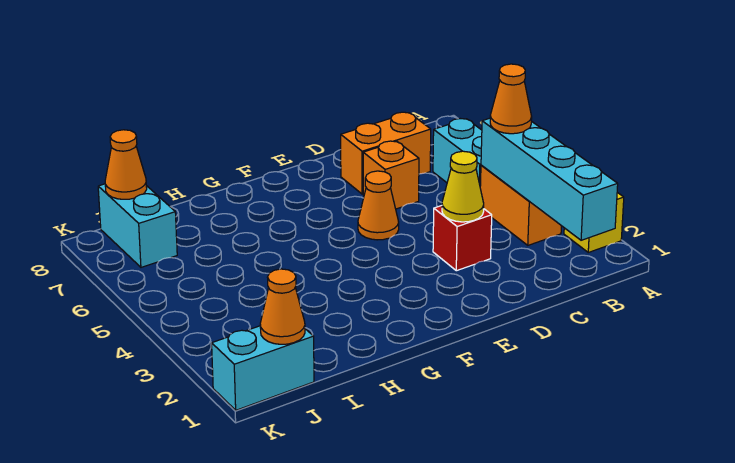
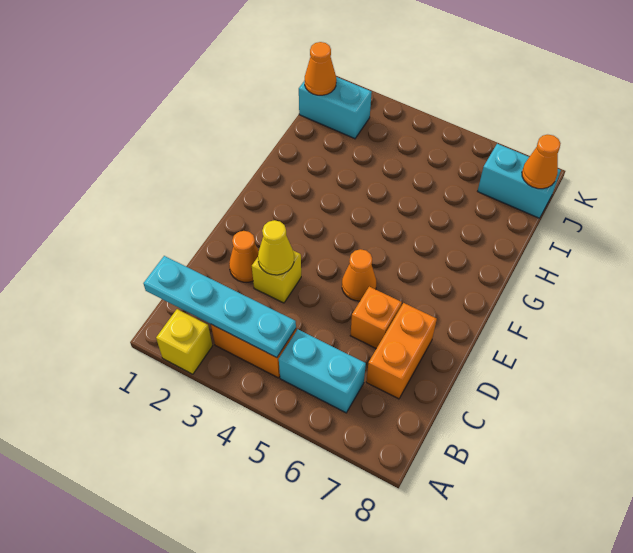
cyan brick B1:B4 level 2 -> cyan plate B1:B4 level 2
orange cone B4 level 3 -> orange cone D2 level 1
red brick D3 level 1 -> yellow brick D3 level 1
cyan brick J1:K1 level 1 -> cyan brick J1:J2 level 1

